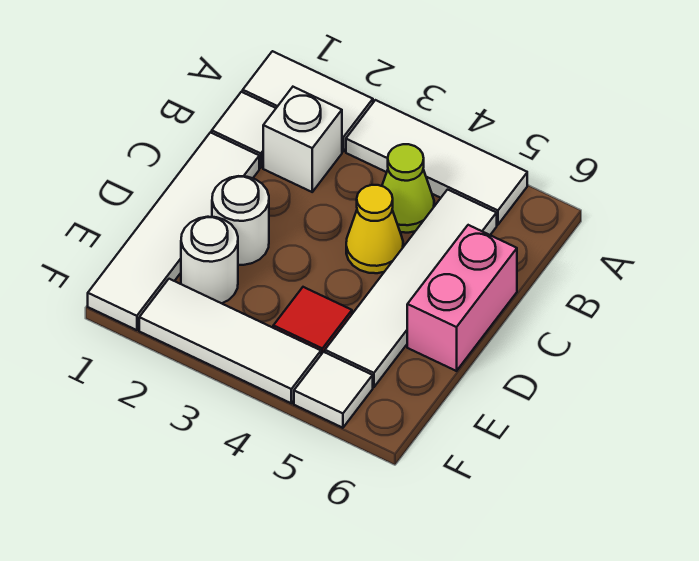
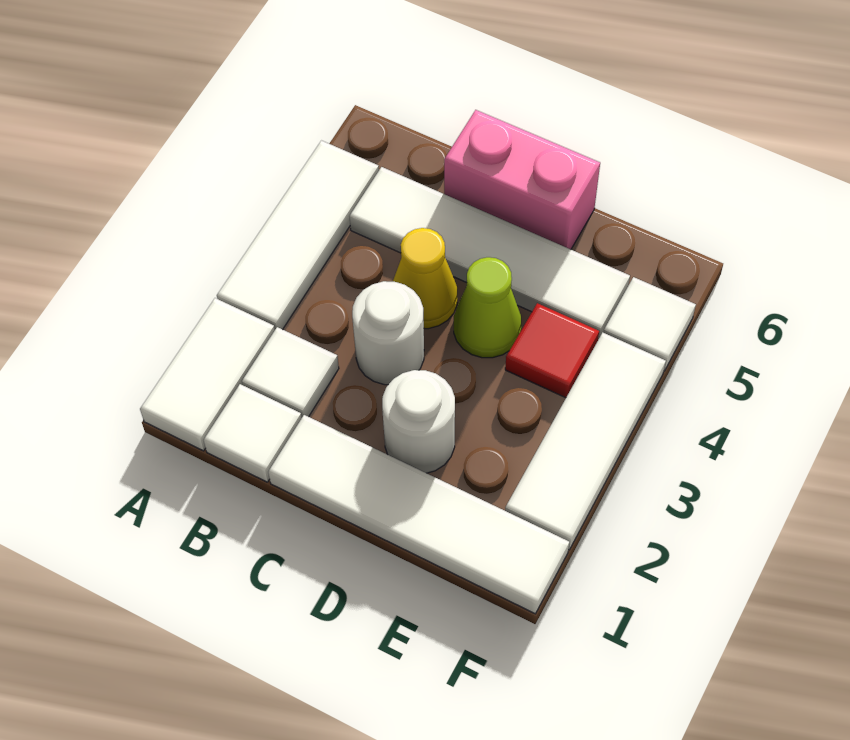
white brick B2 level 1 -> white tile B2 level 1
lime cone B4 level 1 -> lime cone D4 level 1
white round brick E2 level 1 -> white round brick C3 level 1

